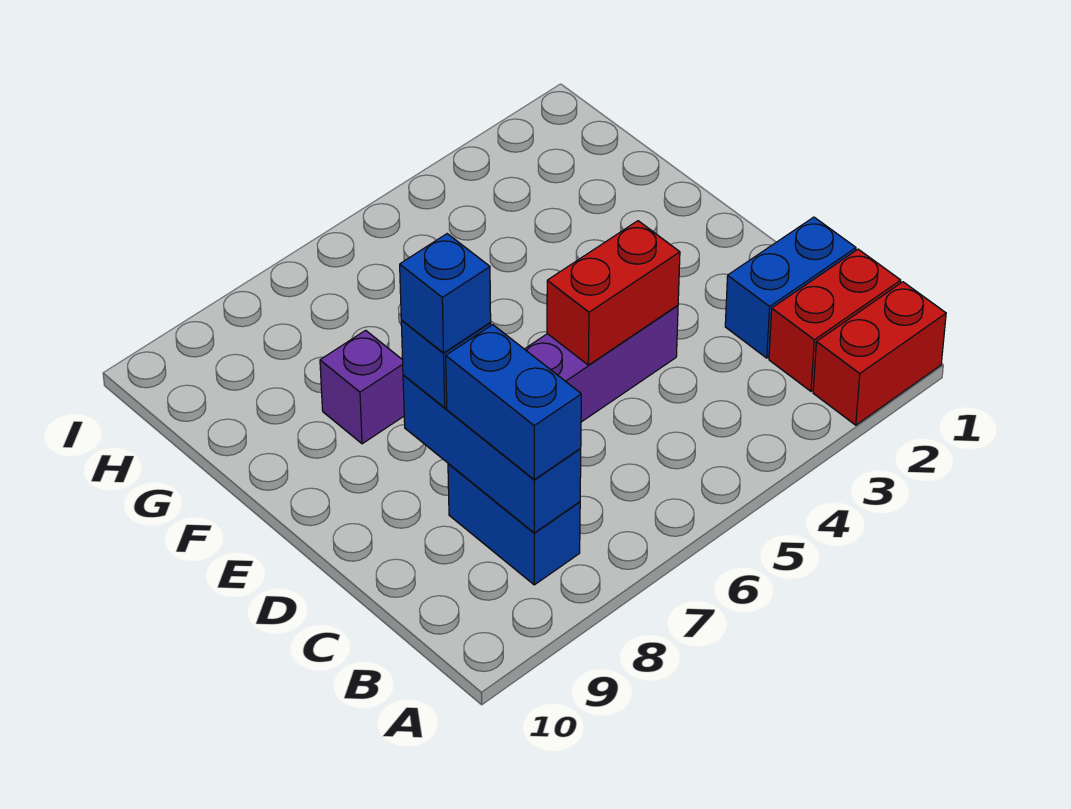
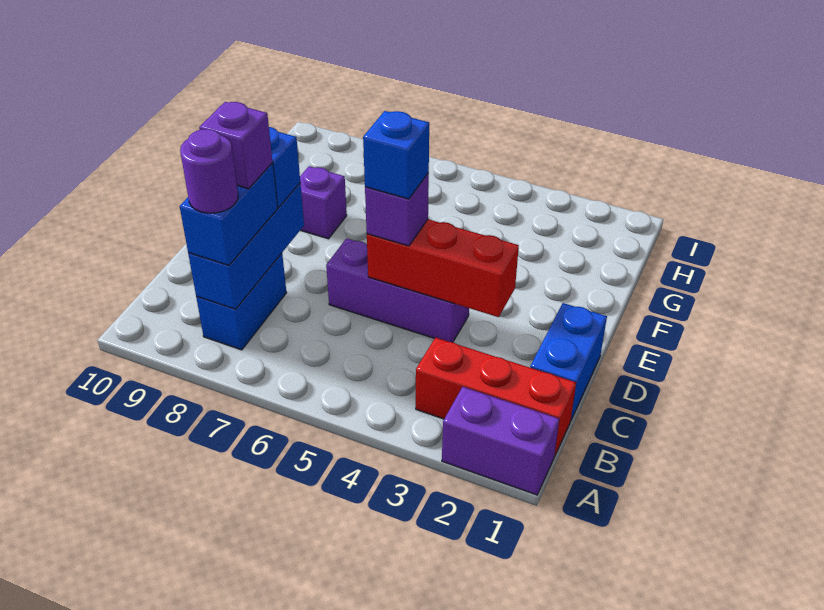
red brick A1:A2 level 1 -> purple brick A1:A2 level 1
red brick B1:B2 level 1 -> red brick B1:B3 level 1
none -> purple round brick B8 level 4
blue brick C1:C2 level 1 -> blue brick C1:D1 level 1
none -> purple brick C8 level 4
red brick D4:D5 level 2 -> red brick D3:D5 level 2
none -> purple brick D5 level 3
blue brick D8 level 4 -> blue brick D5 level 4

